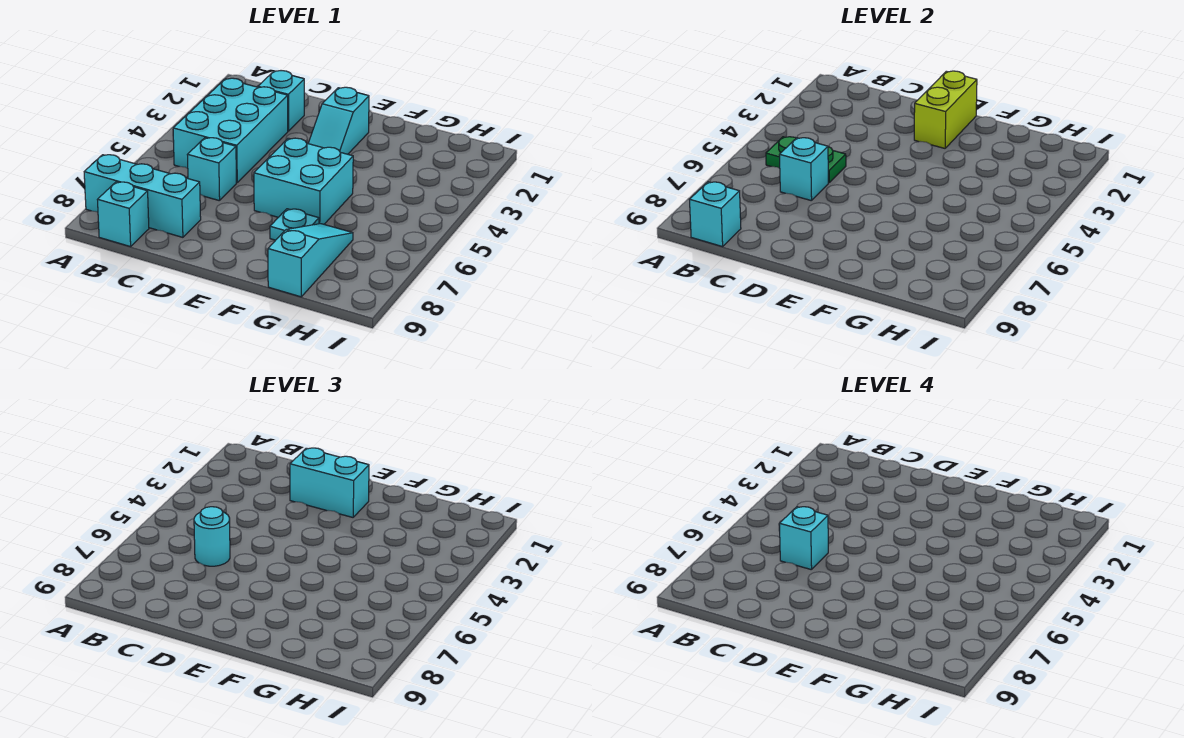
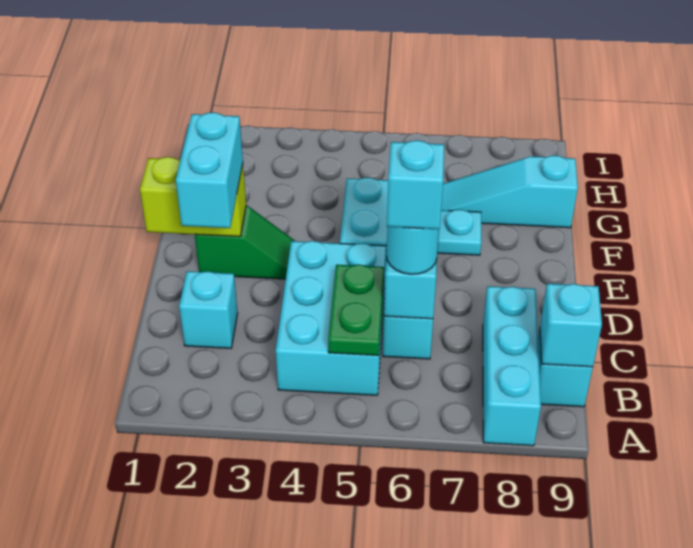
cyan brick B3:C5 level 1 -> cyan brick B4:D5 level 1
cyan slope E2:E3 level 1 top 2 -> green slope E2:E3 level 1 top 2

